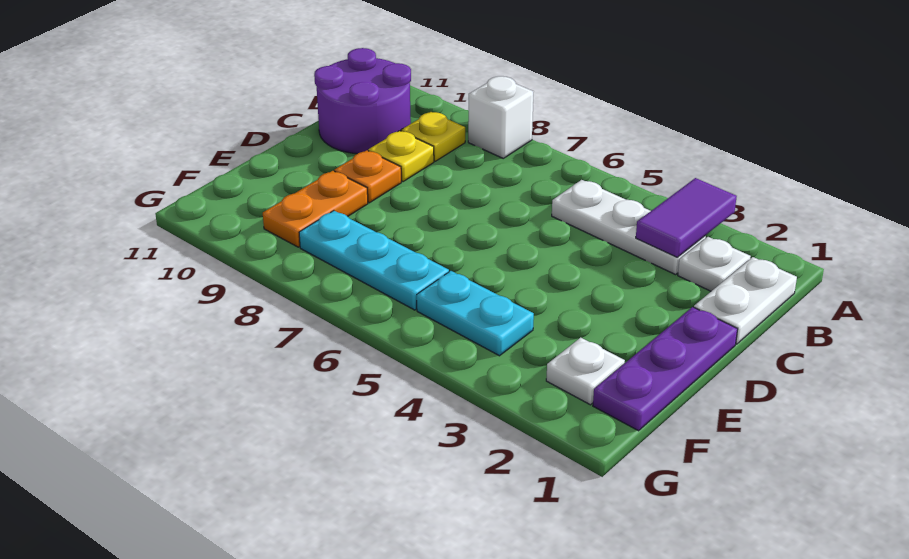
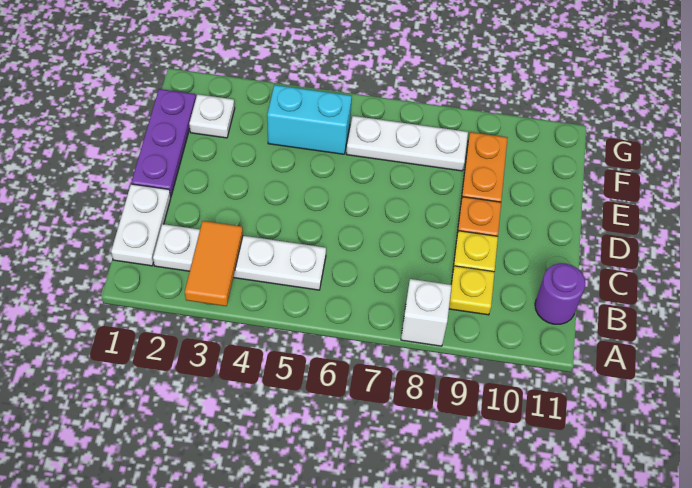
purple tile A3:B3 level 2 -> orange tile A3:B3 level 2
purple round brick B10:C11 level 1 -> purple round brick B11 level 1
cyan plate F4:F5 level 1 -> cyan brick F4:F5 level 1
cyan plate F6:F8 level 1 -> white plate F6:F8 level 1

